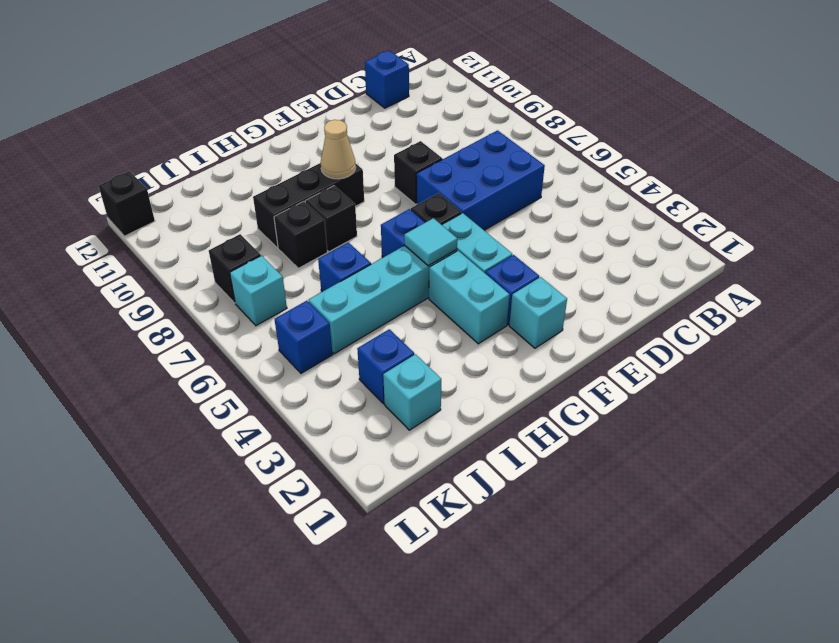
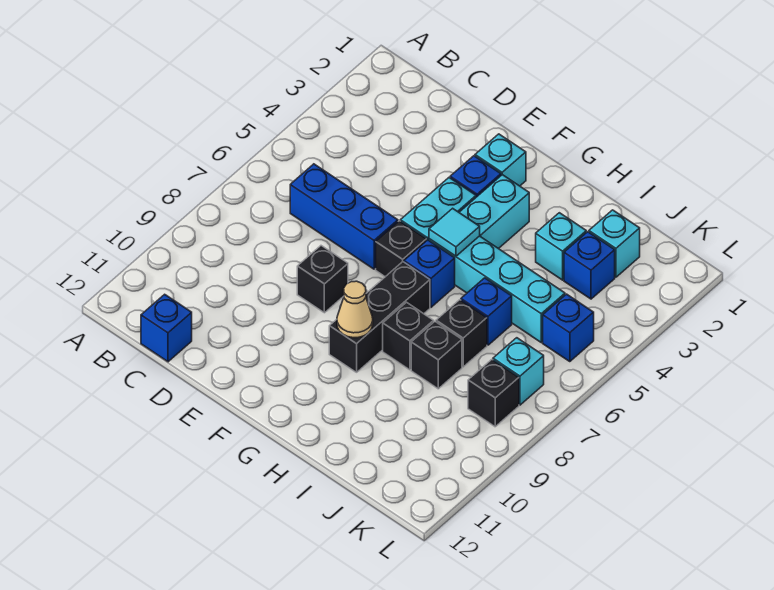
blue brick C6:E7 level 1 -> blue brick C6:E6 level 1
black brick G9:I9 level 1 -> black brick G7:G9 level 1
none -> cyan brick I3 level 1
black brick L12 level 1 -> black brick I7 level 1

